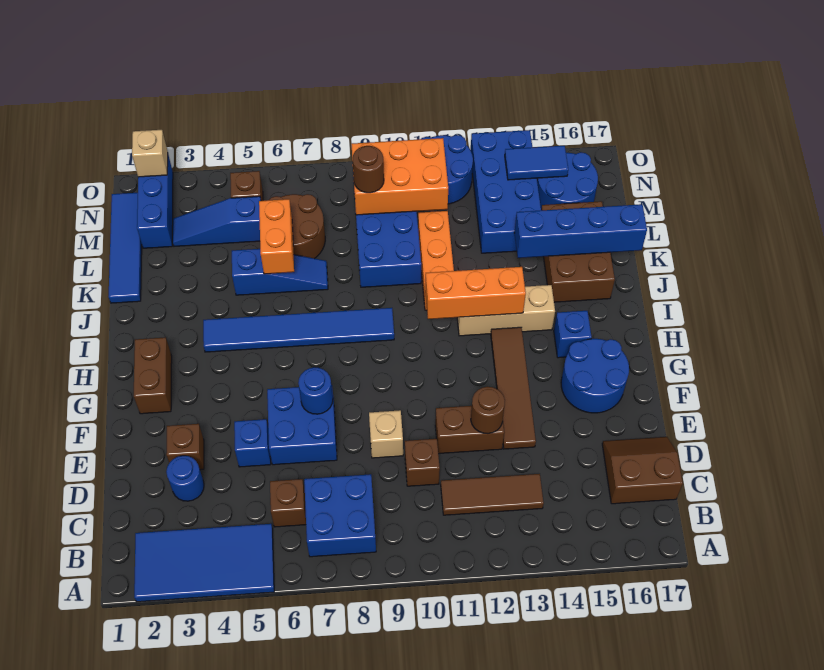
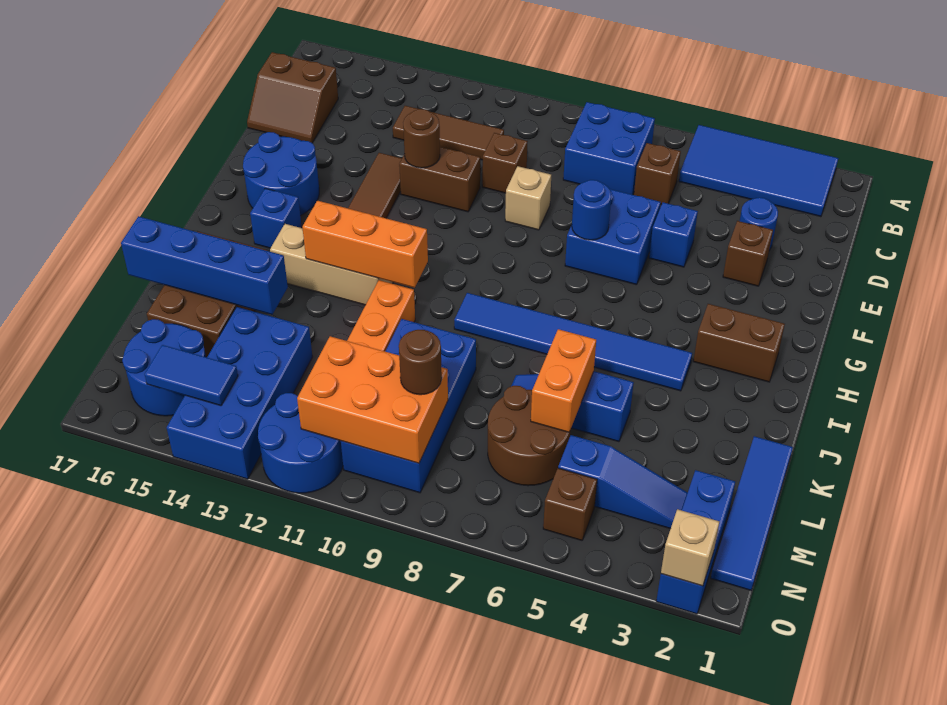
brown brick G2:H2 level 1 -> brown brick H2:H3 level 1

